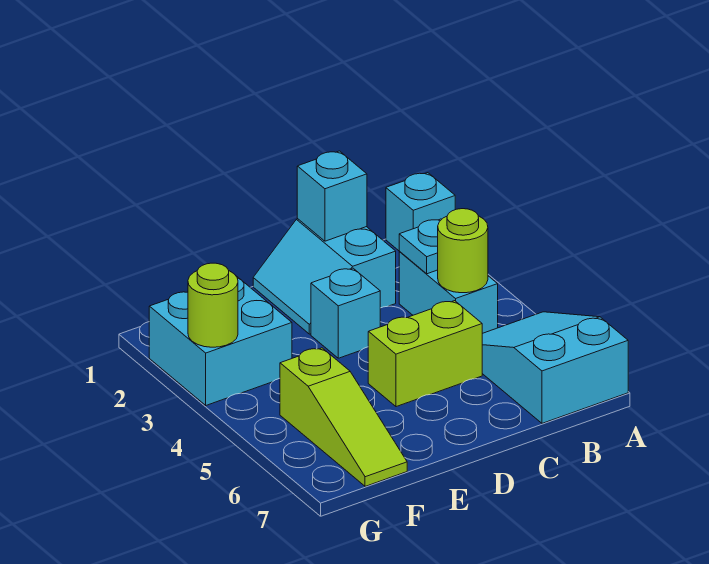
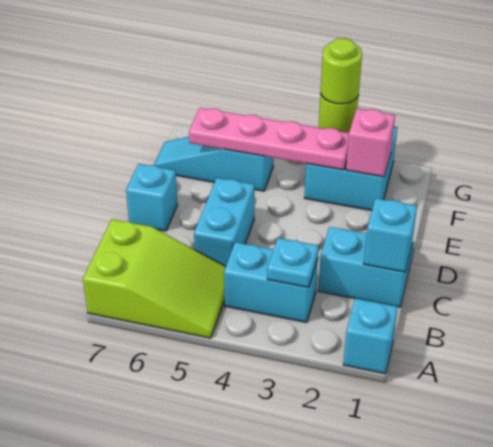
cyan slope A5:B7 level 1 top 7 -> lime slope A5:B7 level 1 top 7
lime round brick B4 level 2 -> lime round brick G3 level 3
lime brick C5:D5 level 1 -> cyan brick C5:D5 level 1
cyan brick D3 level 1 -> cyan brick D7 level 1
none -> pink brick F2 level 2
none -> pink plate F3:F6 level 2
lime slope F5:F7 level 1 top 5 -> cyan slope F5:F7 level 1 top 5

